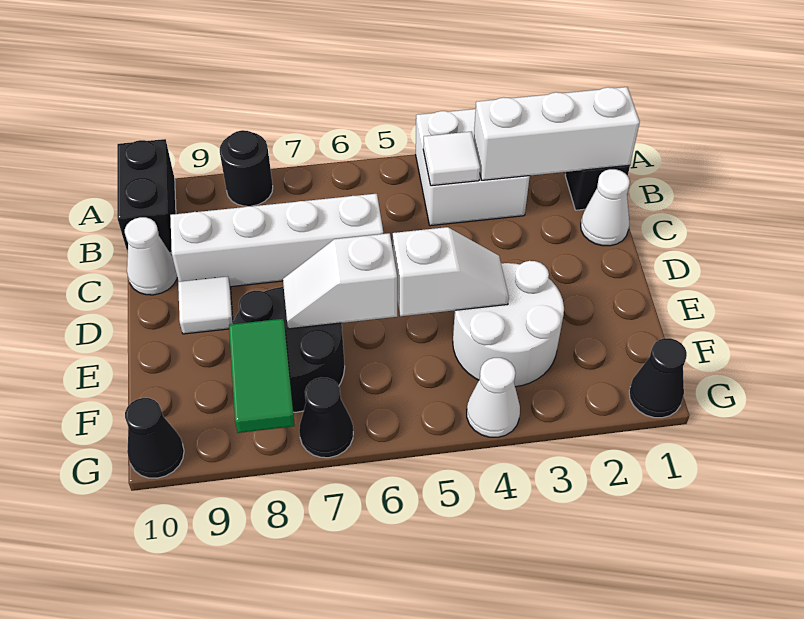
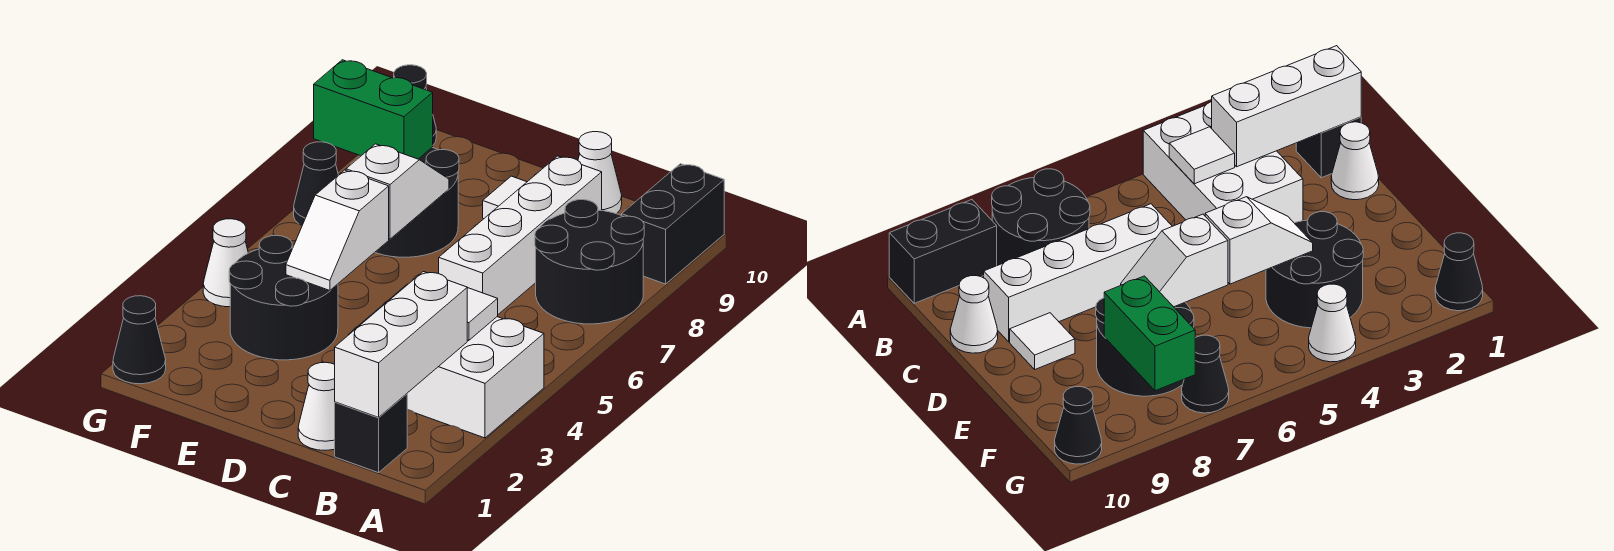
white brick A3:B4 level 1 -> white brick A3:C4 level 1
black round brick A8 level 1 -> black round brick A7:B8 level 1
black brick A10:B10 level 1 -> black brick A9:A10 level 1
white round brick E3:F4 level 1 -> black round brick E3:F4 level 1
green tile F8:G8 level 2 -> green brick F8:G8 level 2

